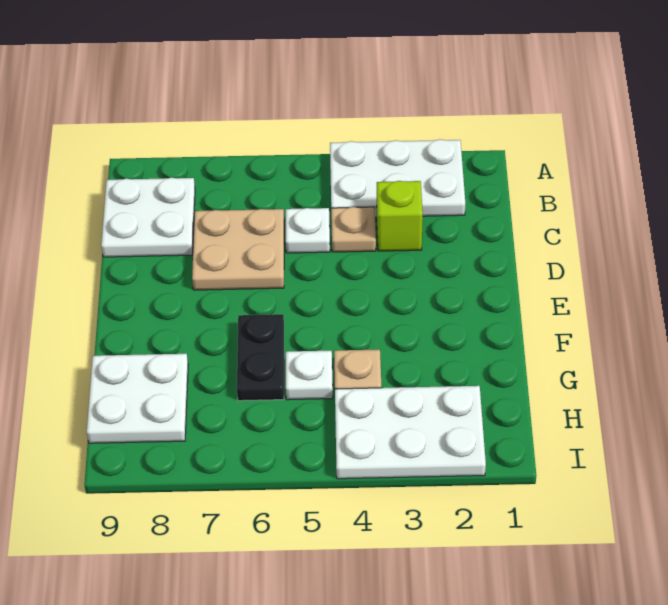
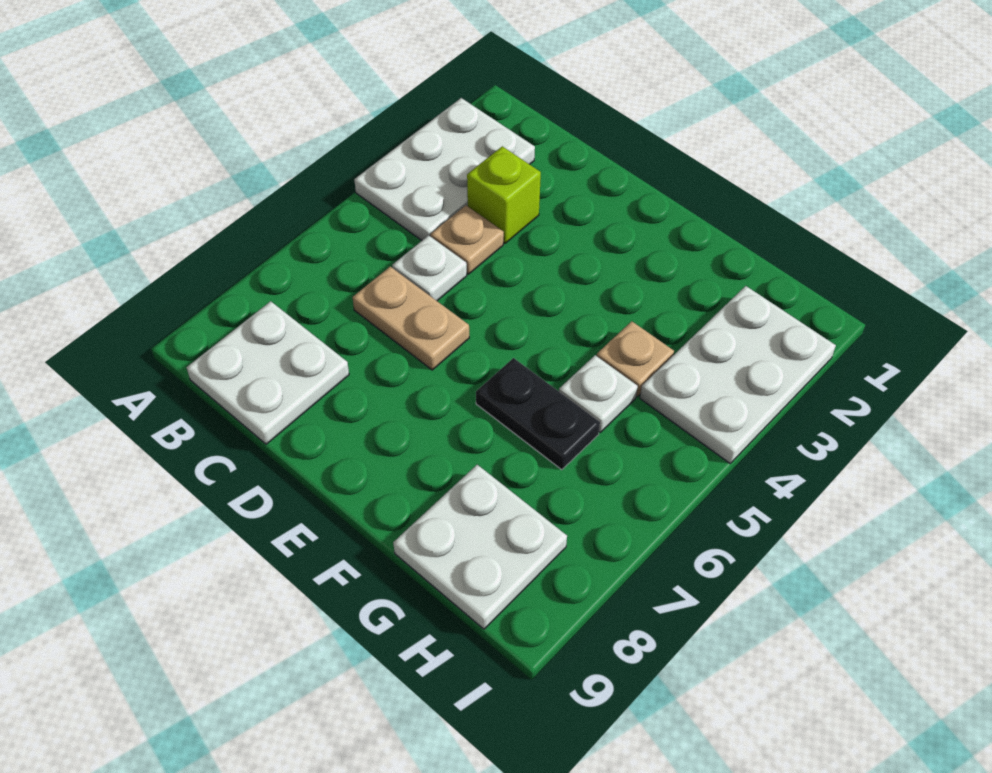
tan plate C6:D7 level 1 -> tan plate C6:D6 level 1

